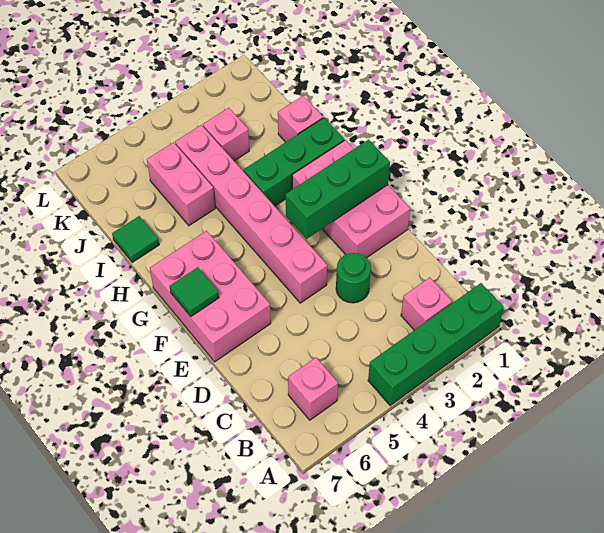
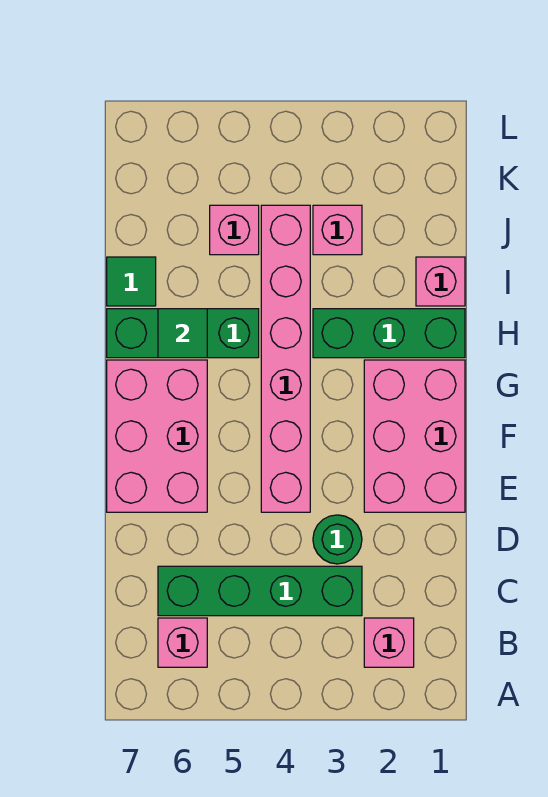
green brick A1:A4 level 1 -> green brick C3:C6 level 1
green brick F1:F3 level 2 -> green brick H5:H7 level 1
green tile F7 level 2 -> green tile H6 level 2
pink brick I5:J5 level 1 -> pink brick J5 level 1

